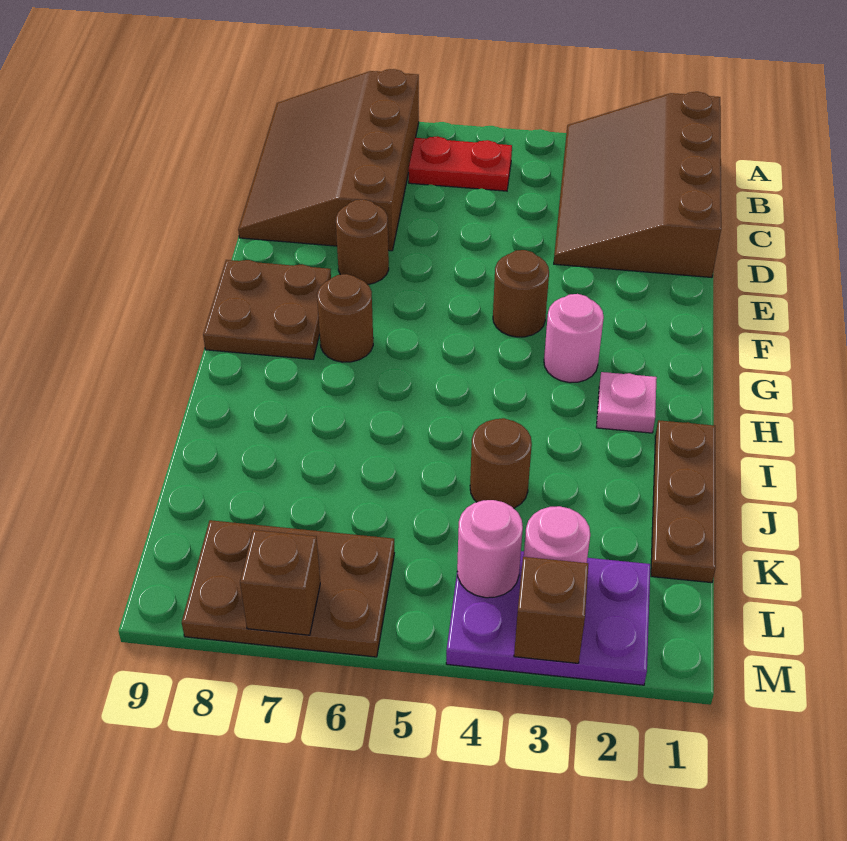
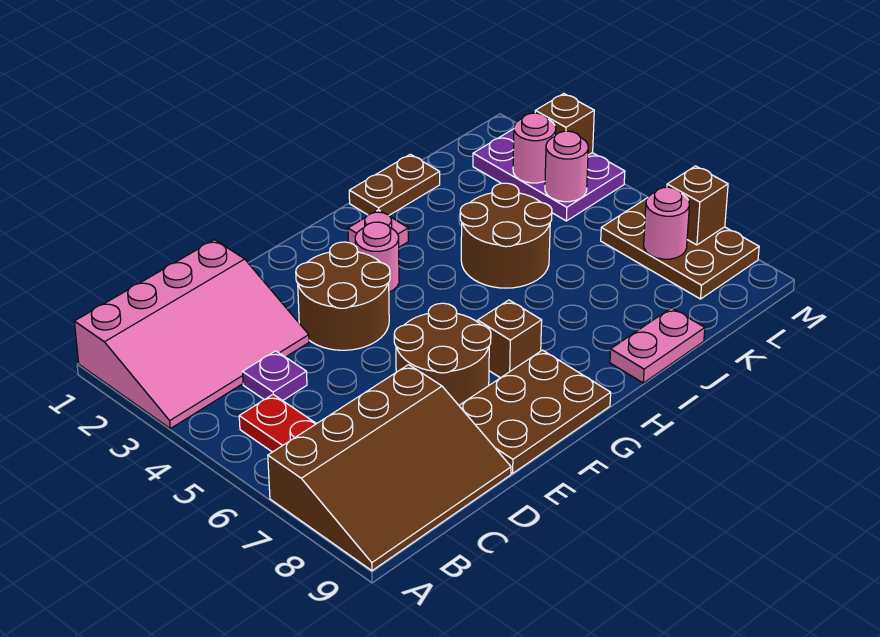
brown slope A1:D3 level 1 top 1 -> pink slope A1:D3 level 1 top 1
none -> purple plate C4 level 1
brown round brick E7 level 1 -> brown round brick E6:F7 level 1
brown round brick F4 level 1 -> brown round brick E3:F4 level 1
brown plate F8:G9 level 1 -> brown plate E8:G9 level 1
brown round brick G7 level 1 -> brown brick G7 level 1
brown plate I1:K1 level 1 -> brown plate I1:J1 level 1
none -> pink plate I9:J9 level 1
brown round brick J4 level 1 -> brown round brick I4:J5 level 1
none -> pink round brick L7 level 2

